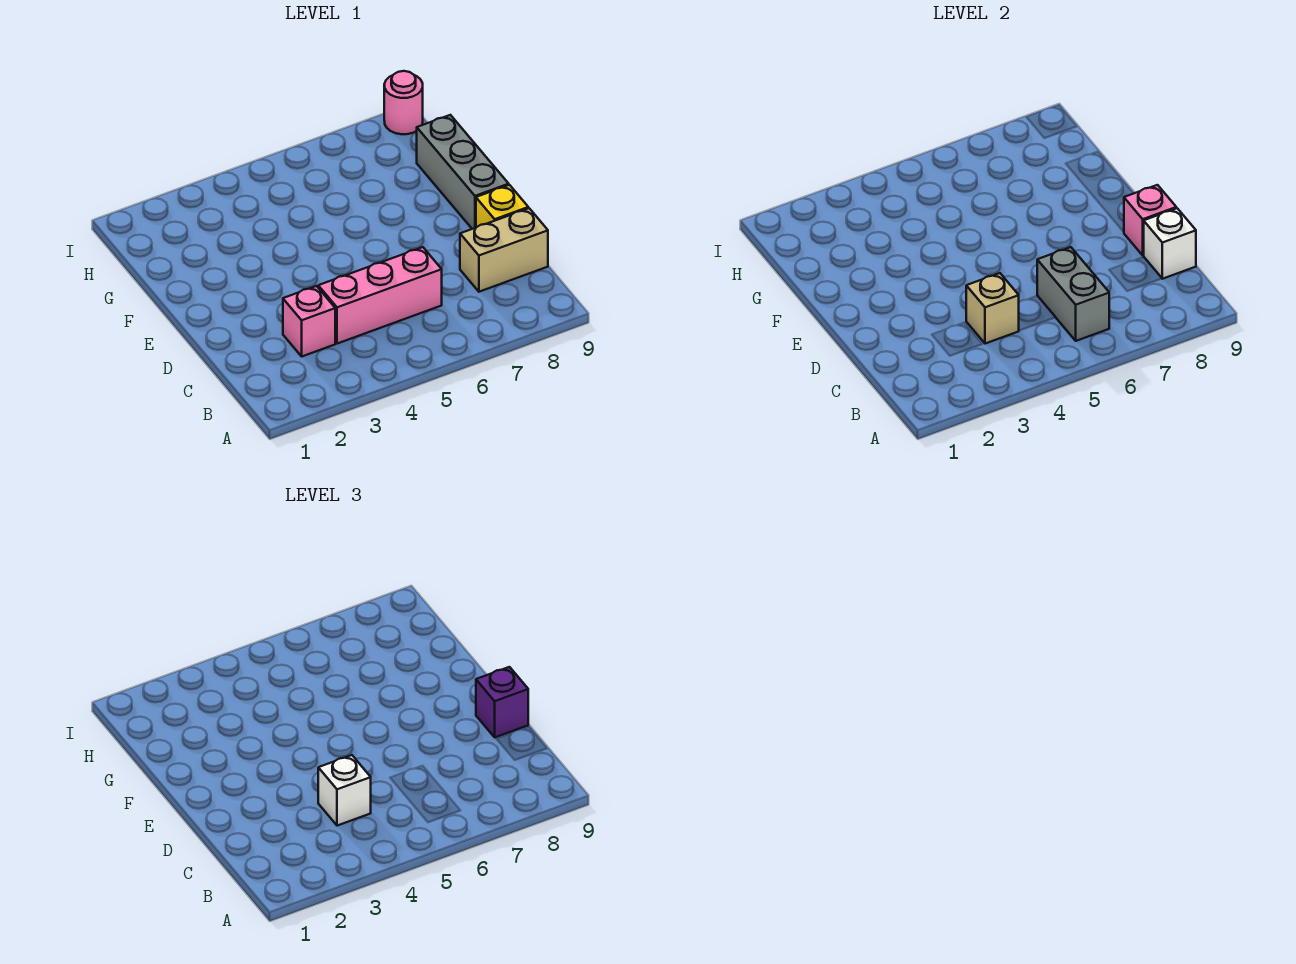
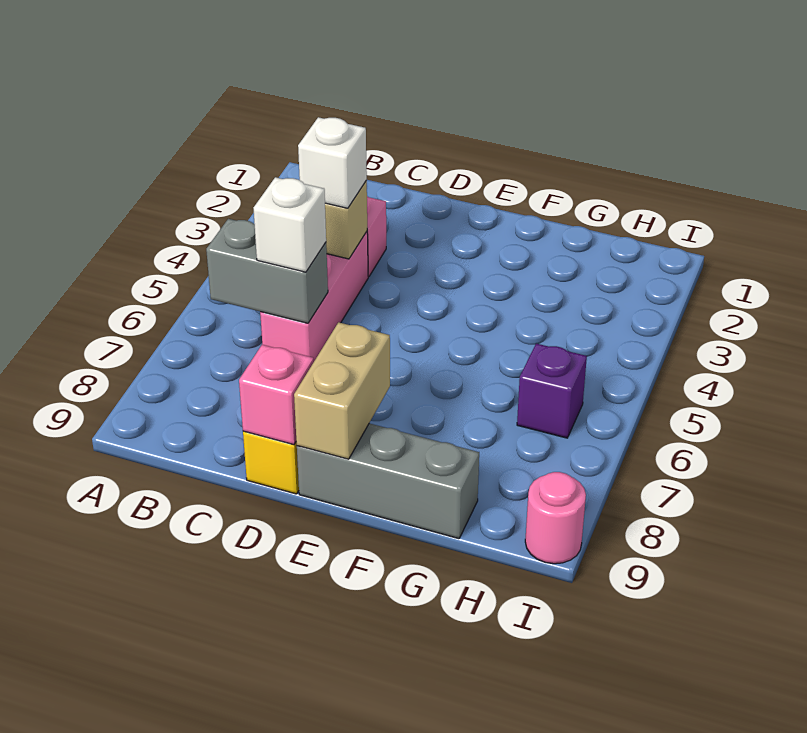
tan brick C8:C9 level 1 -> tan brick E8:E9 level 2
white brick C9 level 2 -> white brick C6 level 3
purple brick D9 level 3 -> purple brick H6 level 1

